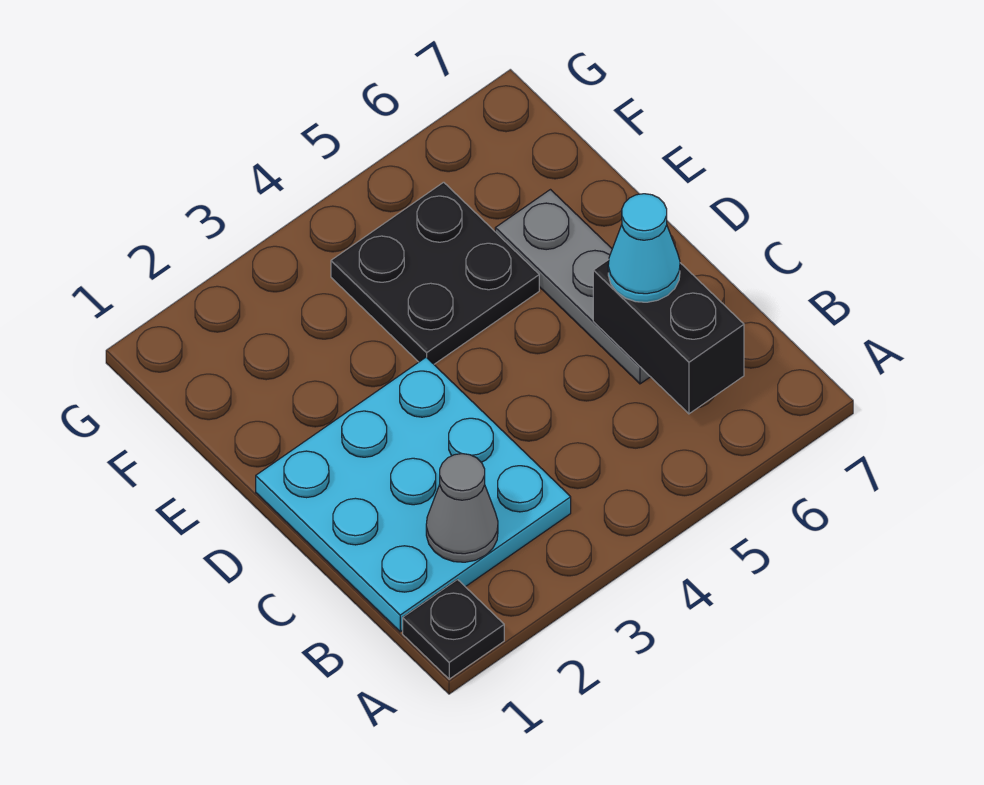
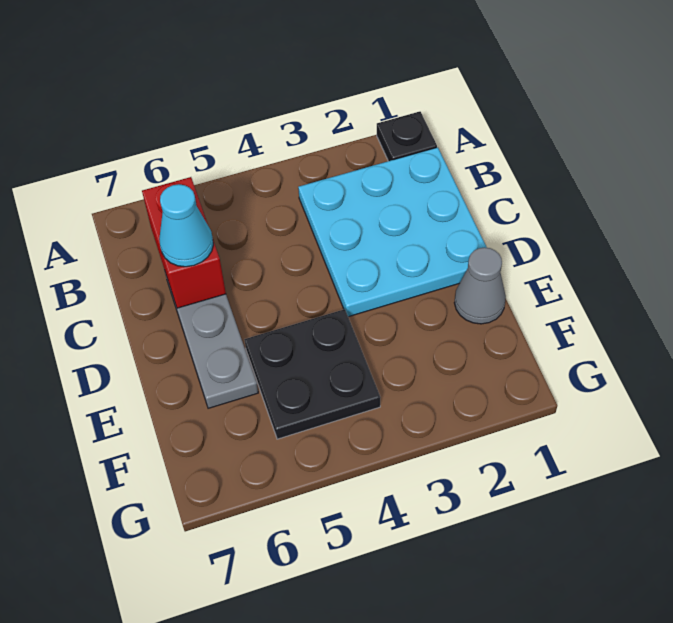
grey cone B2 level 2 -> grey cone E1 level 1
black brick B6:C6 level 2 -> red brick B6:C6 level 2

